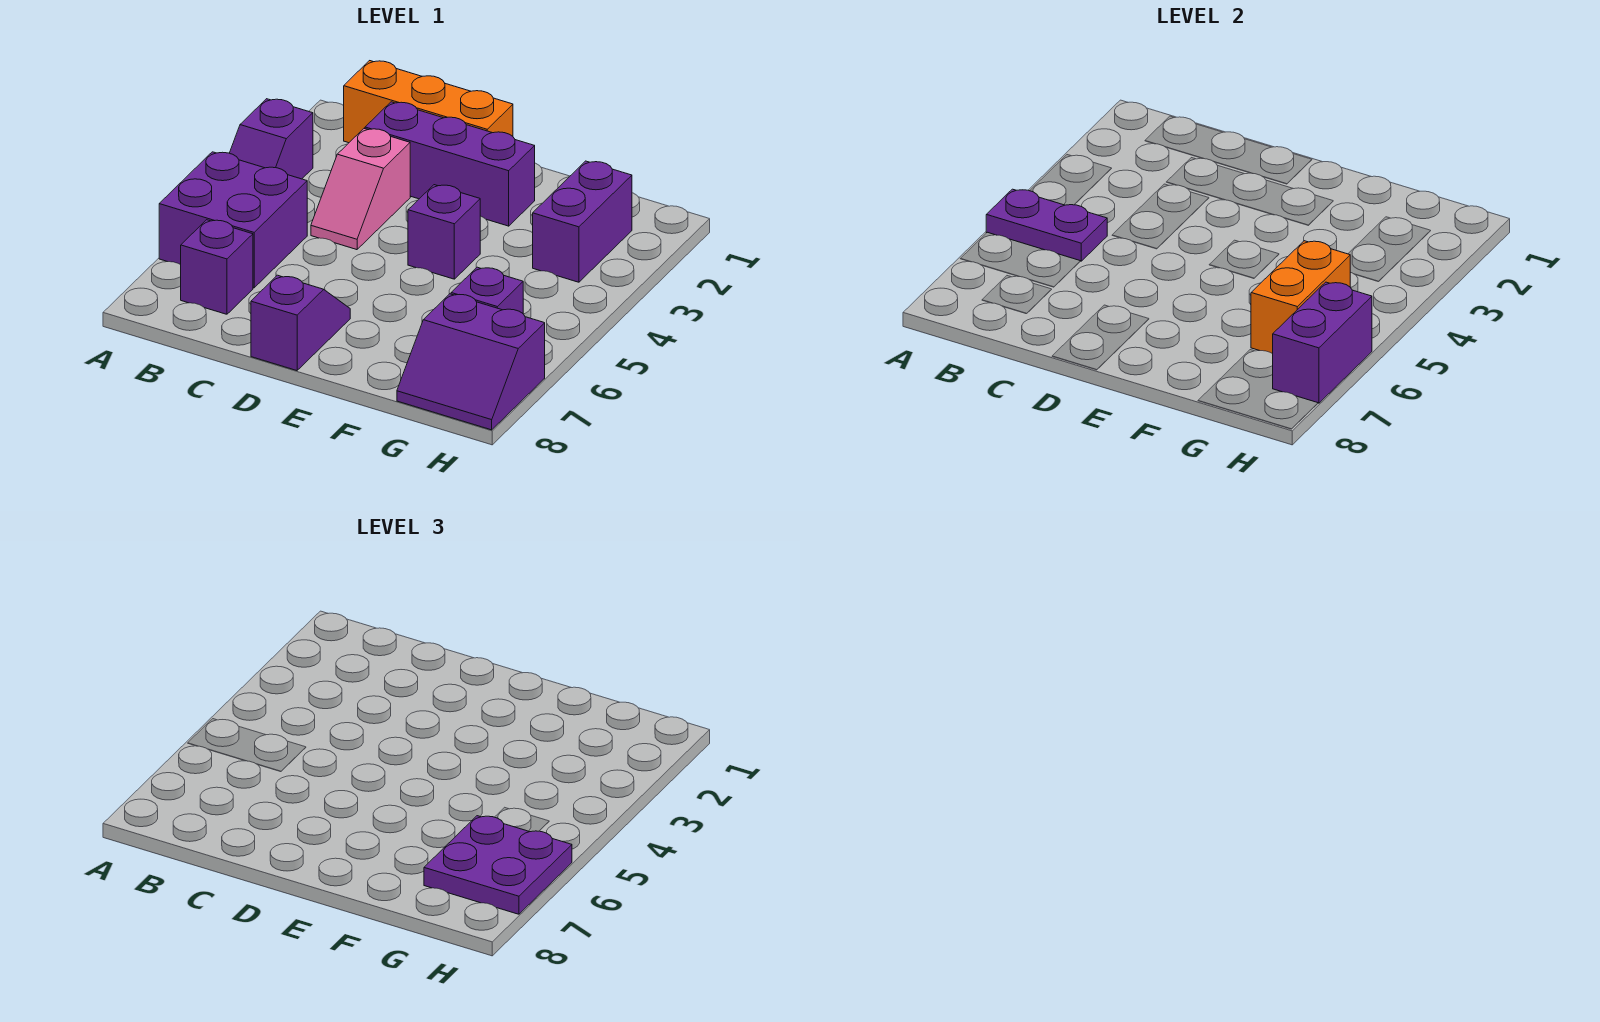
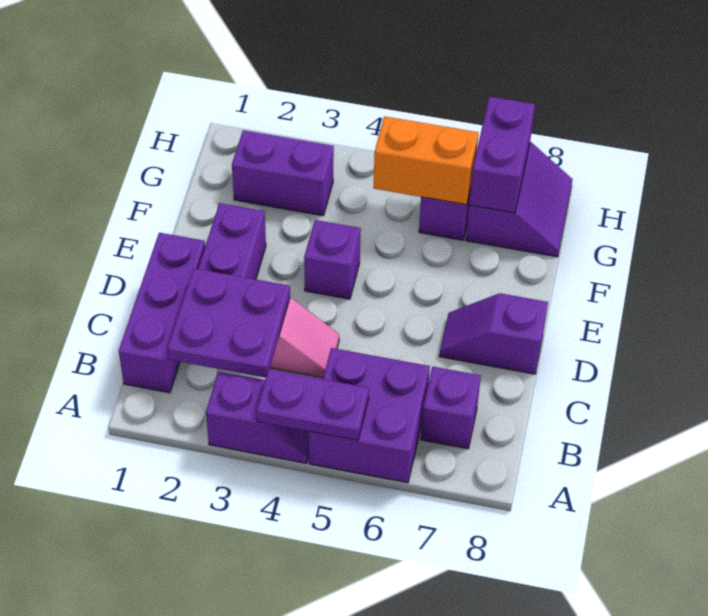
purple plate A5:B5 level 2 -> purple plate A4:A5 level 2
orange brick B1:D1 level 1 -> purple brick B1:D1 level 1
purple plate G6:H7 level 3 -> purple plate B2:C3 level 2
purple brick H6:H7 level 2 -> purple brick G7:H7 level 2

